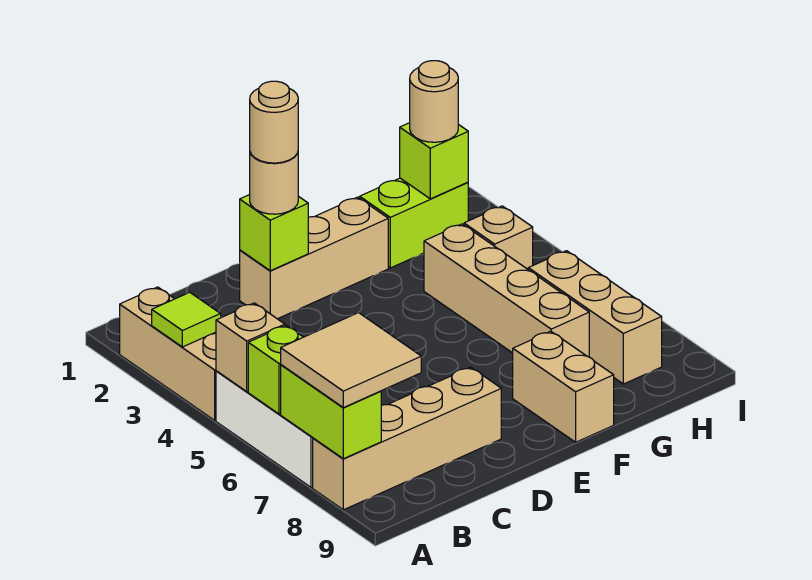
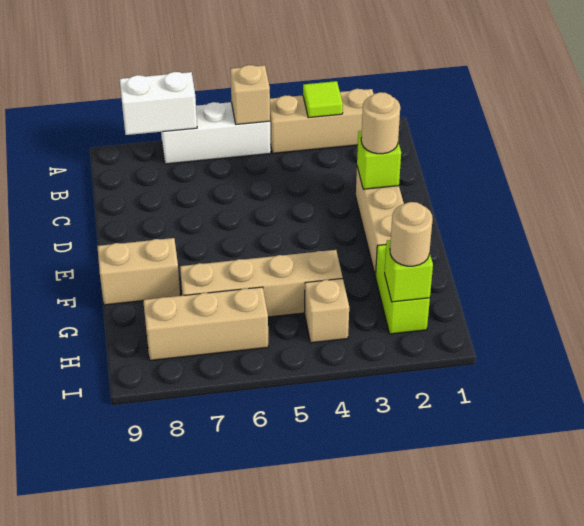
lime brick A6 level 2 -> none
lime brick A7:A8 level 2 -> white brick A7:A8 level 2
tan tile A7:B8 level 3 -> none
tan brick A8:D8 level 1 -> none
tan round brick D2 level 4 -> none

